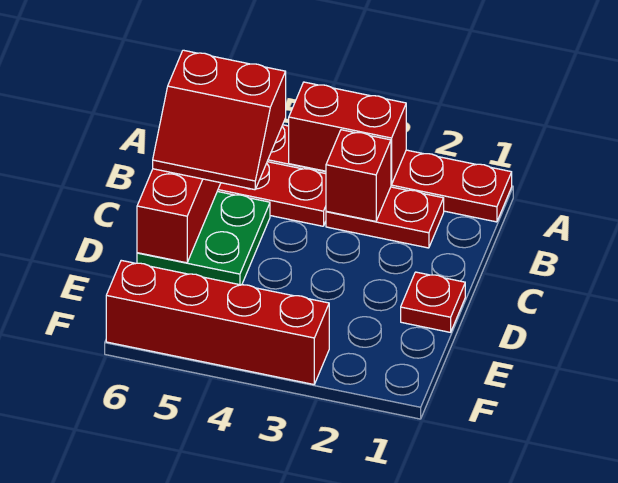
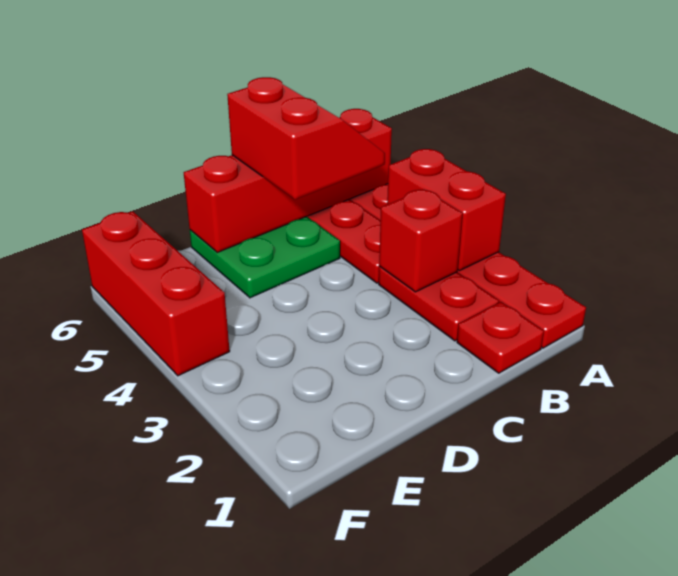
red slope B5:C6 level 3 top B -> red slope B5:C6 level 3 top C
red plate D1 level 1 -> red plate B1 level 1
red brick F3:F6 level 1 -> red brick F4:F6 level 1

